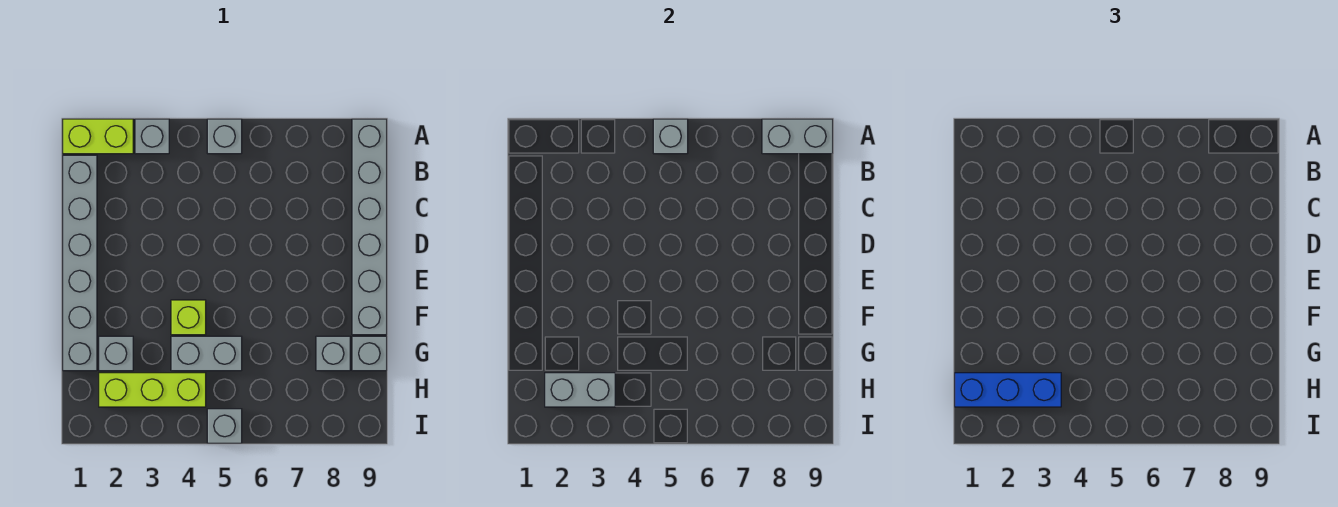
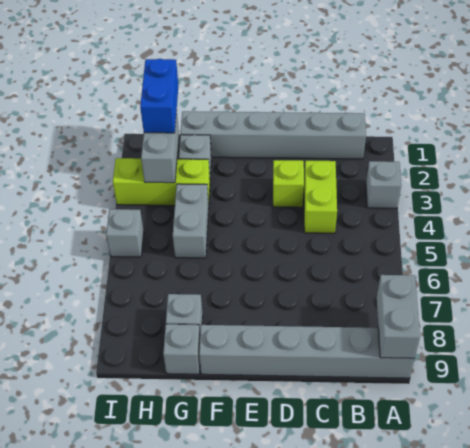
lime brick A1:A2 level 1 -> lime brick C3:C4 level 1
grey brick A5 level 1 -> none
grey brick A5 level 2 -> none
lime brick F4 level 1 -> lime brick D3 level 1
blue brick H1:H3 level 3 -> blue brick H1:H2 level 3
lime brick H2:H4 level 1 -> lime brick G3:I3 level 1

